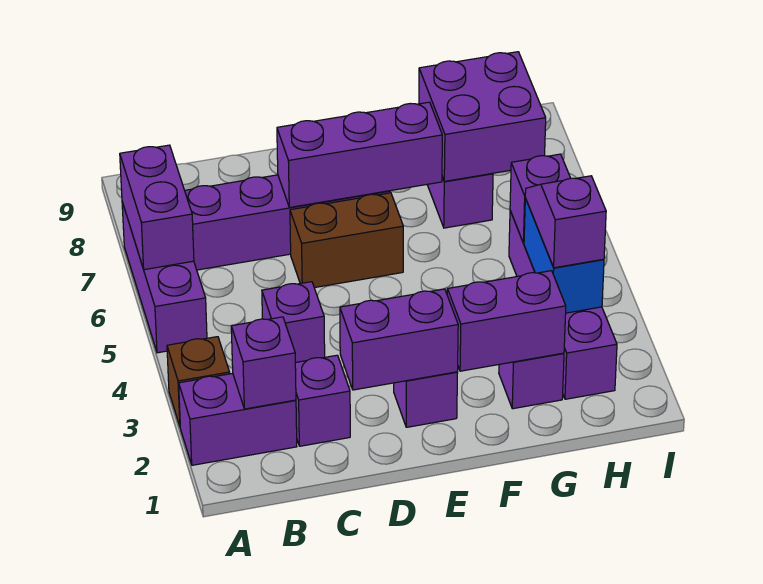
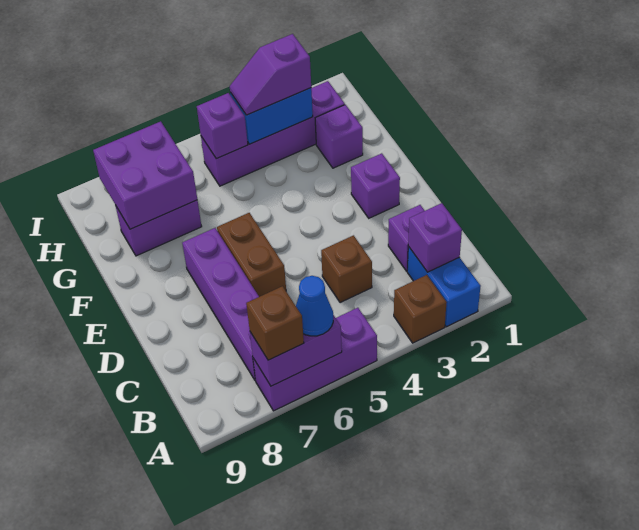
purple brick A2:B2 level 1 -> blue brick A2:B2 level 1
none -> blue cone A6 level 3
none -> brown brick A7 level 3
purple brick C4 level 1 -> brown brick C4 level 1
purple brick D2:E2 level 2 -> none
purple brick D7:F7 level 2 -> none
purple brick F2:G2 level 2 -> none

